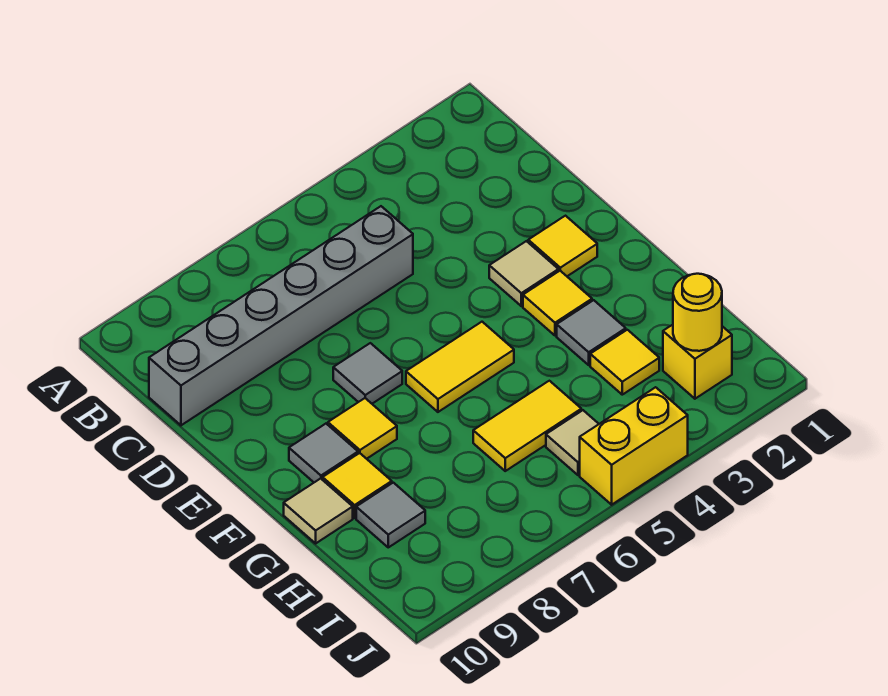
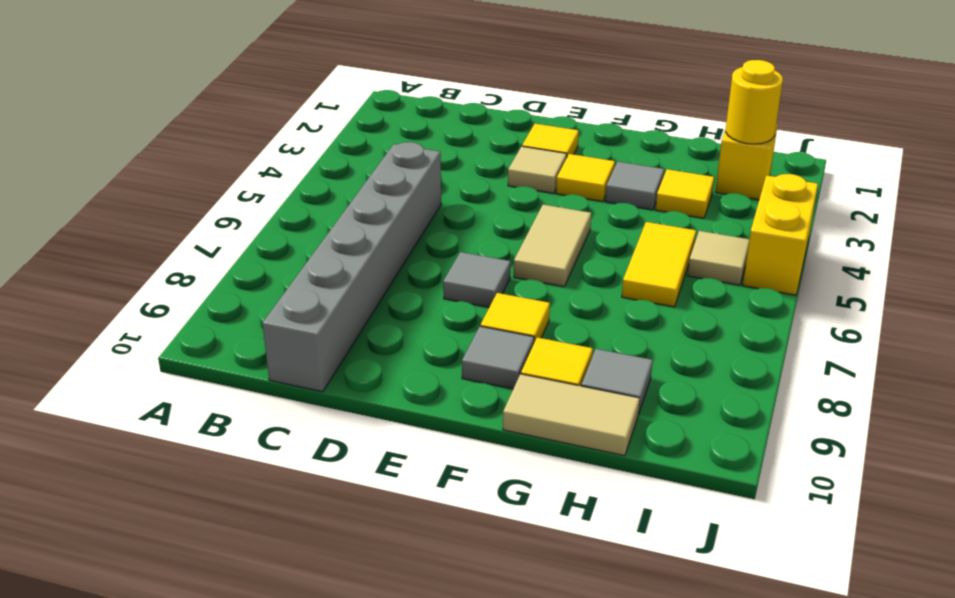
yellow tile F5:F6 level 1 -> tan tile F5:F6 level 1
tan tile G10 level 1 -> tan tile G10:H10 level 1

